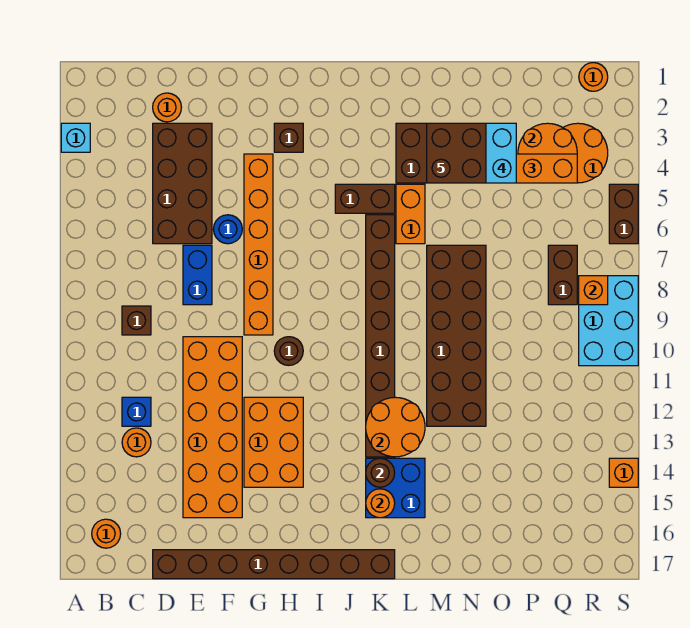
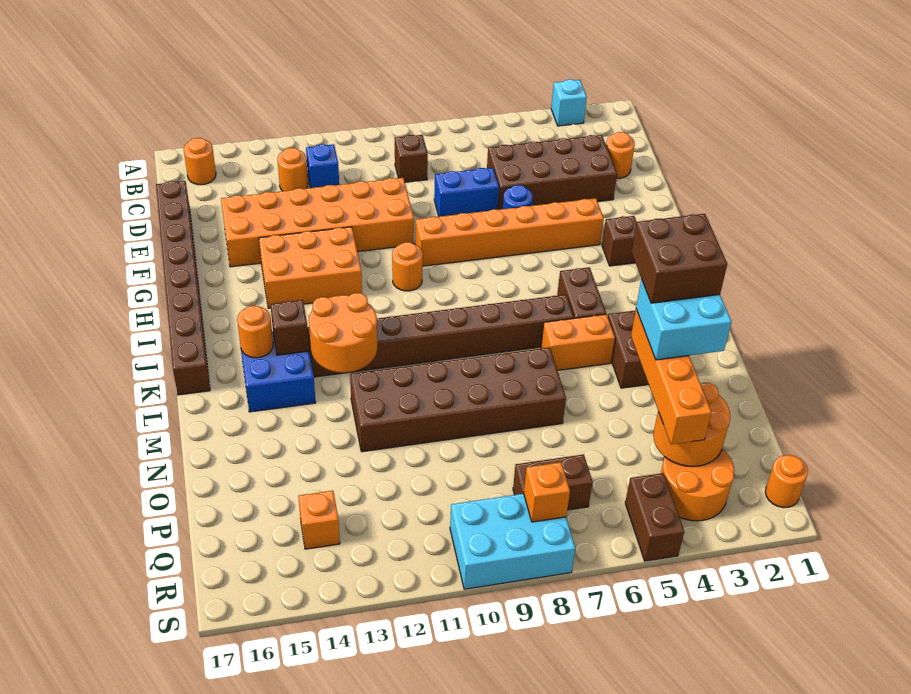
brown round brick H10 level 1 -> orange round brick H10 level 1
brown round brick K14 level 2 -> brown brick K14 level 2
brown brick S5:S6 level 1 -> brown brick R5:S5 level 1
orange brick S14 level 1 -> orange brick Q14 level 1

